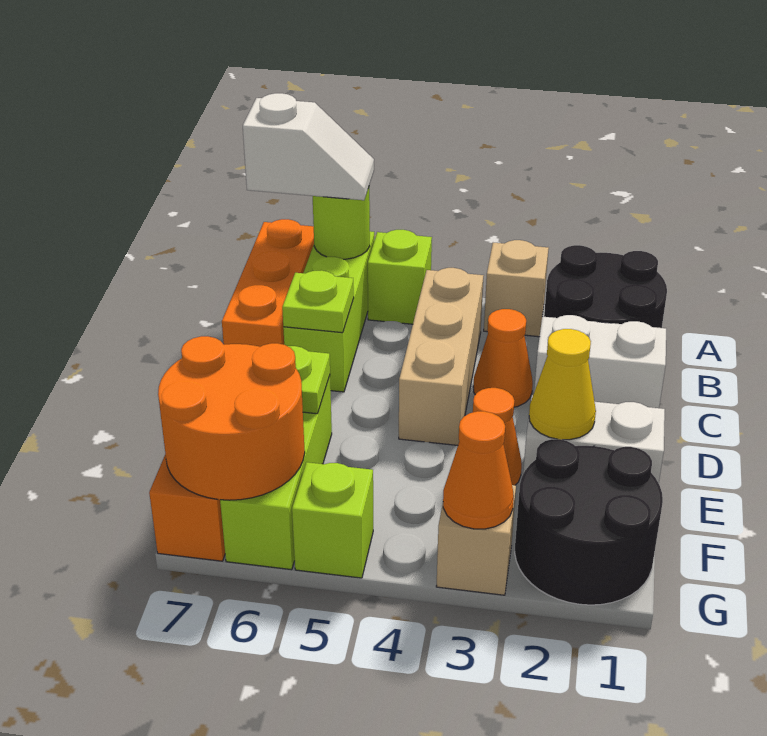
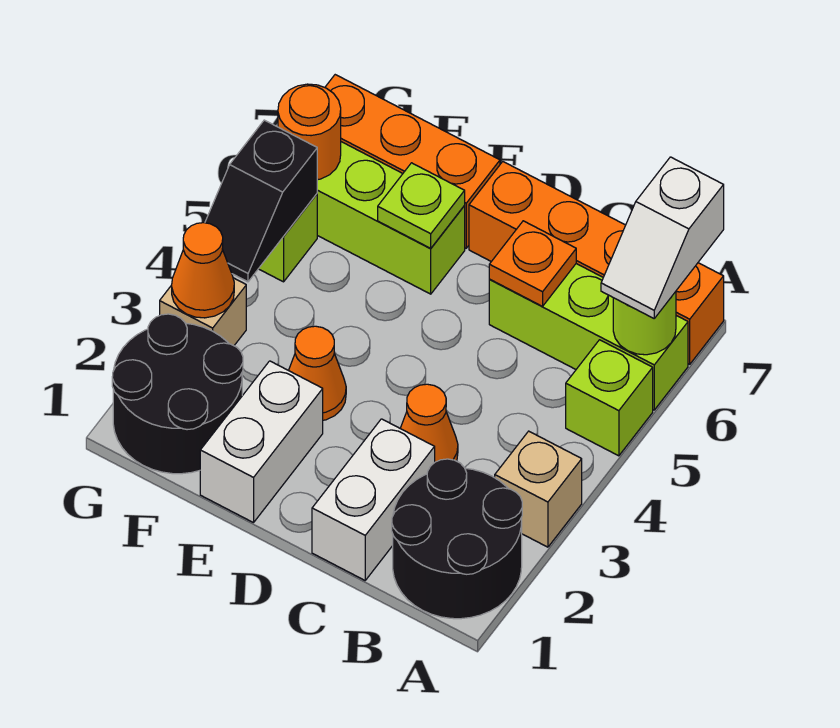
orange brick A7:C7 level 1 -> orange brick A7:D7 level 1
tan brick B4:D4 level 1 -> none
lime plate C6 level 2 -> orange plate C6 level 2
yellow cone E2 level 2 -> none
orange round brick F6:G7 level 2 -> orange round brick G6 level 2
none -> black slope G4:G5 level 2 top 5

